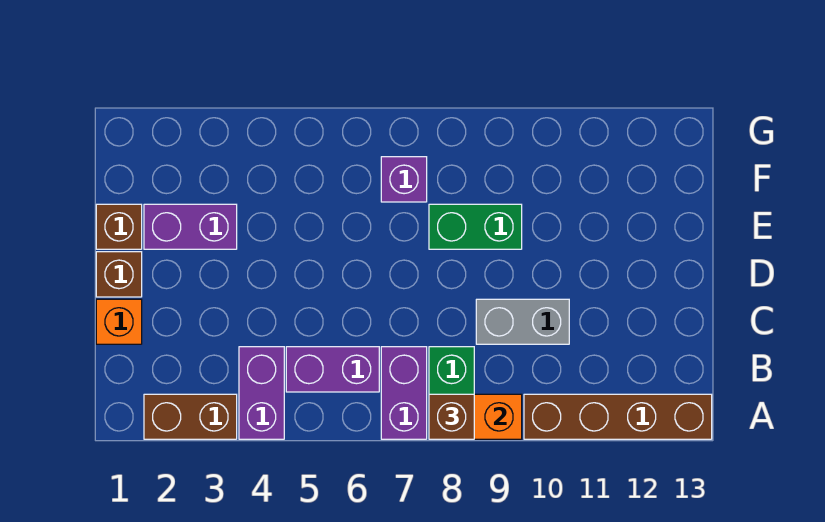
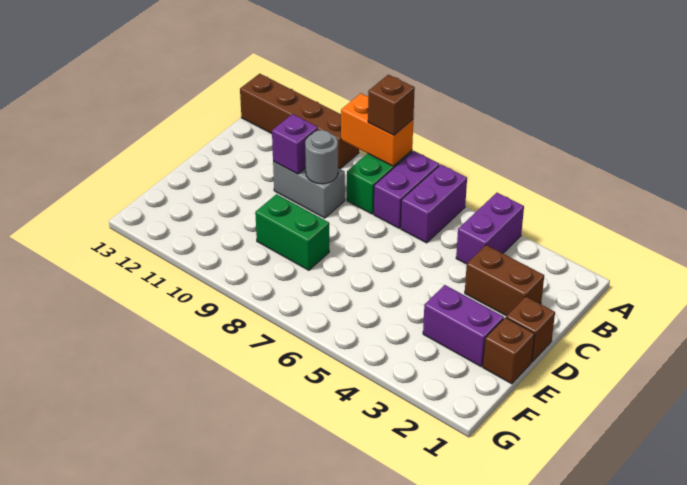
brown brick A2:A3 level 1 -> brown brick C2:C3 level 1
purple brick B5:B6 level 1 -> purple brick A6:B6 level 1
orange brick C1 level 1 -> none
none -> grey round brick C9 level 2
purple brick F7 level 1 -> purple brick C10 level 2

